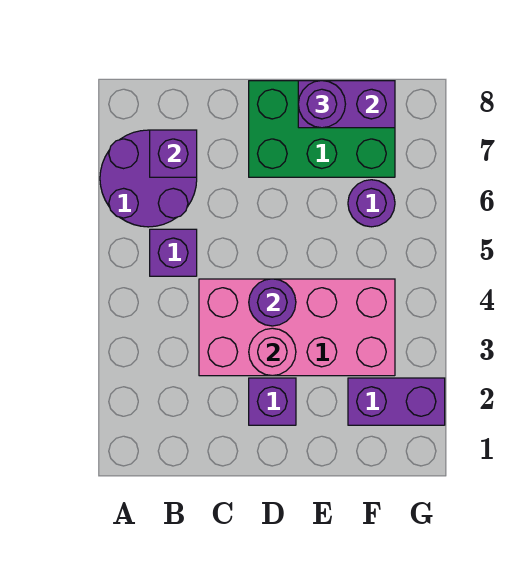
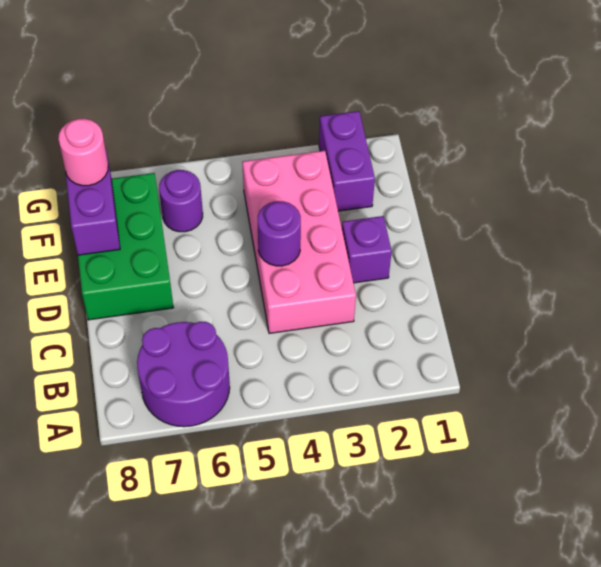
purple brick B5 level 1 -> none
purple brick B7 level 2 -> none
pink round brick D3 level 2 -> pink round brick F8 level 3
purple round brick E8 level 3 -> none

